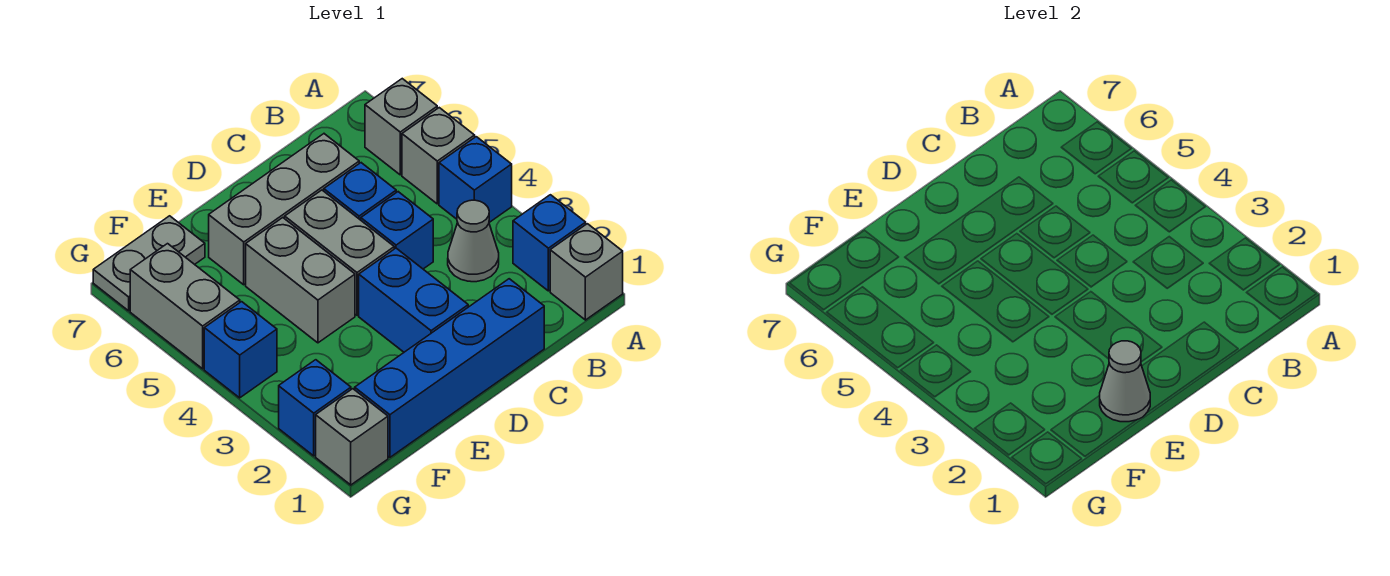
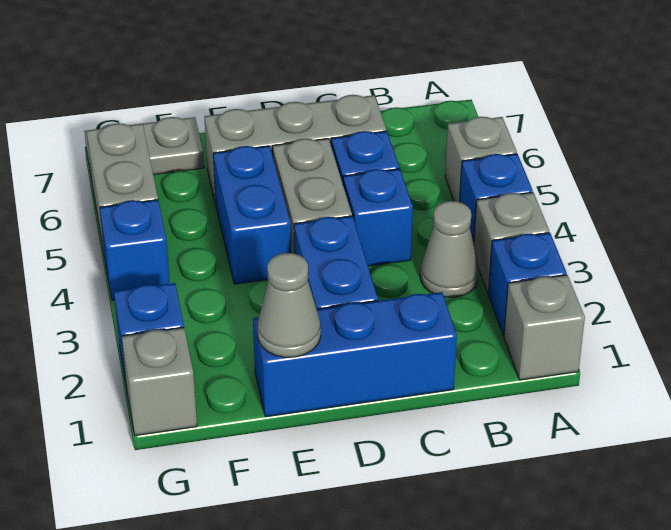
grey brick A6 level 1 -> grey brick A3 level 1
blue brick C1:F1 level 1 -> blue brick C1:E1 level 1
grey brick E4:E5 level 1 -> blue brick E4:E5 level 1

